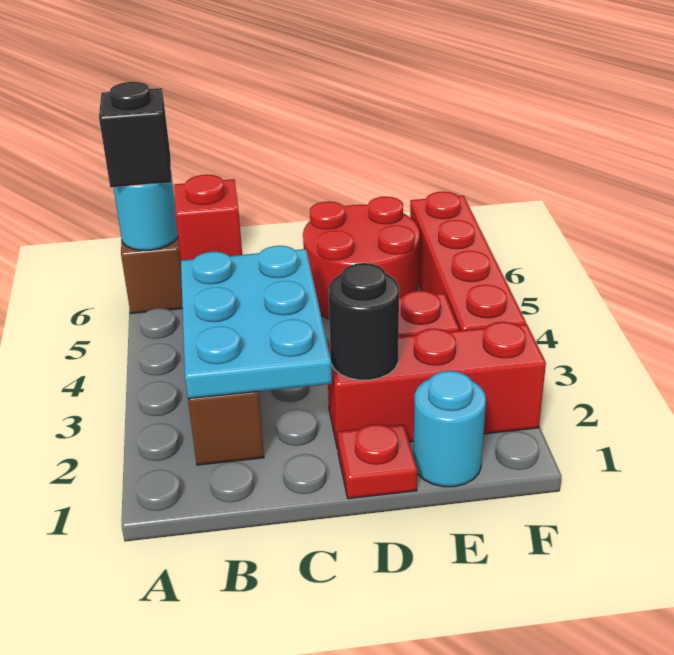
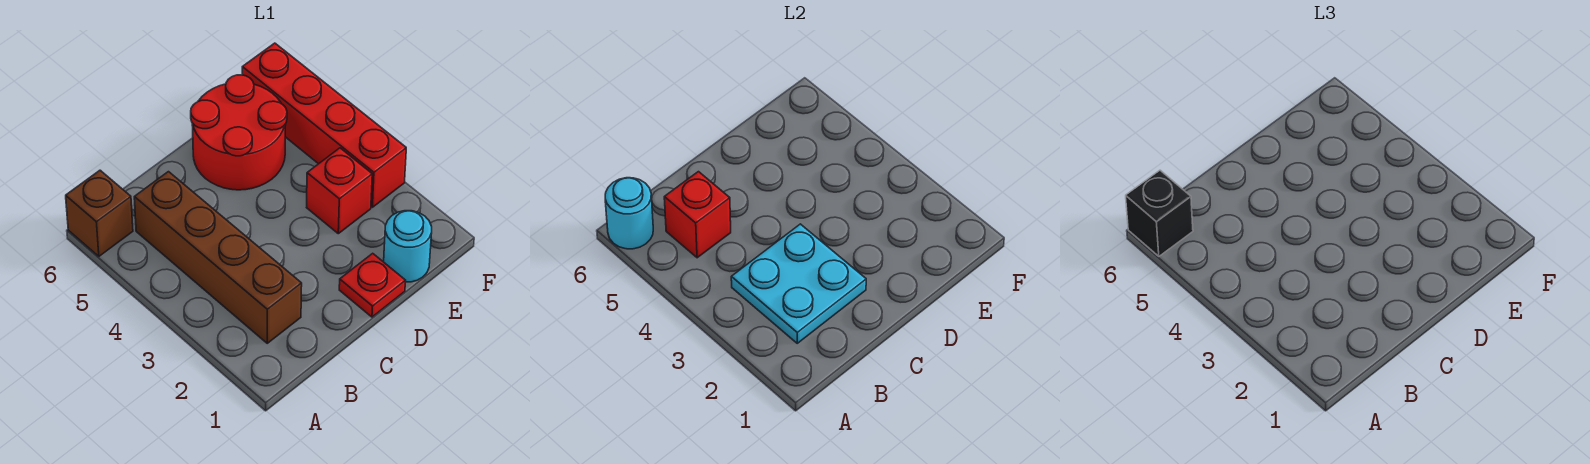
cyan plate B2:C4 level 2 -> cyan plate B2:C3 level 2
red brick D2:F2 level 1 -> none
black round brick D2 level 2 -> none

